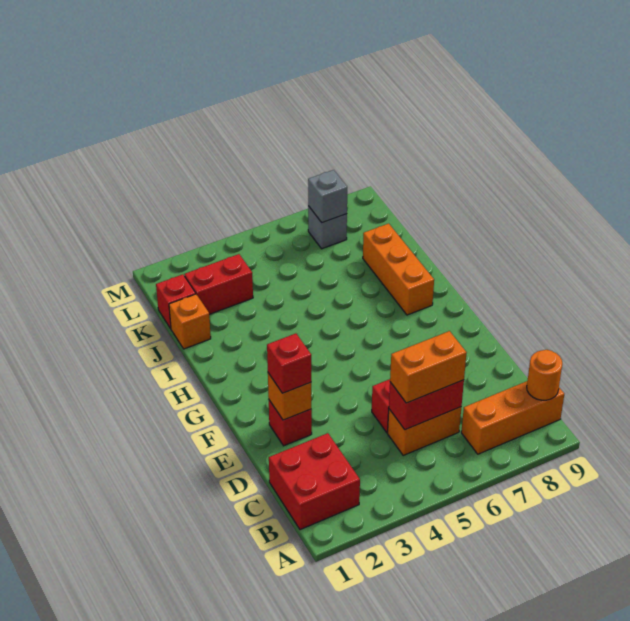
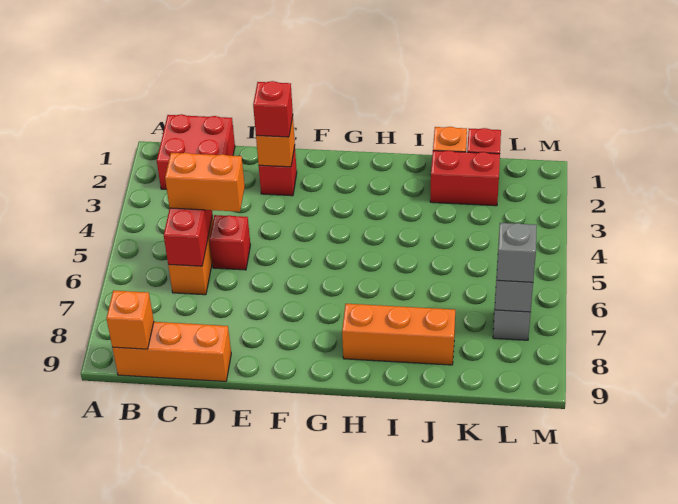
orange brick B7:B9 level 1 -> orange brick B9:D9 level 1
orange round brick B9 level 2 -> orange brick B9 level 2
orange brick C5:C6 level 3 -> orange brick C5:D5 level 3
red brick K2:K3 level 1 -> red brick J2:K2 level 1
none -> grey brick L7 level 3

